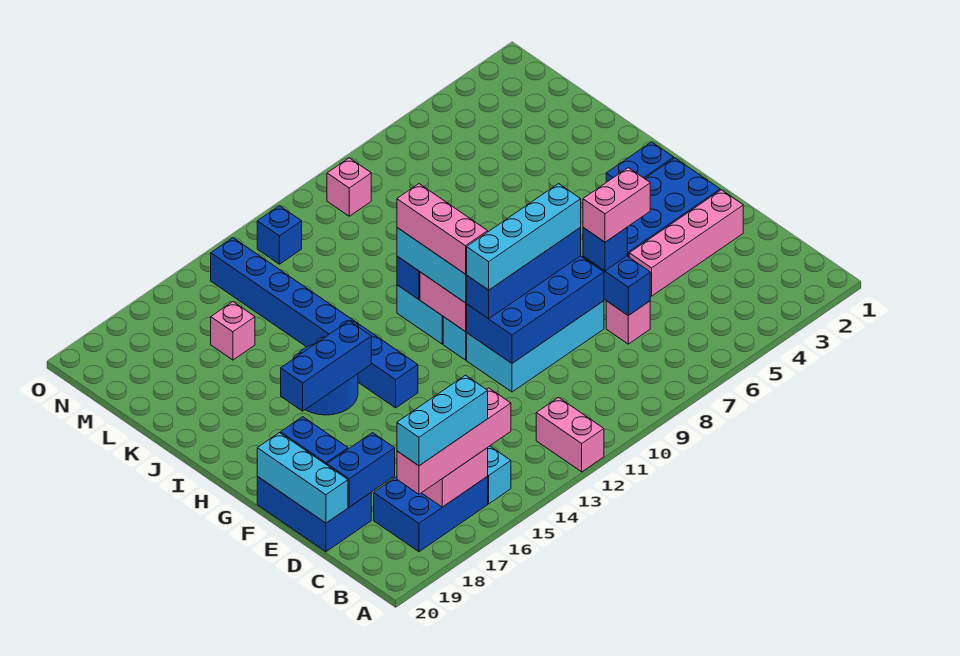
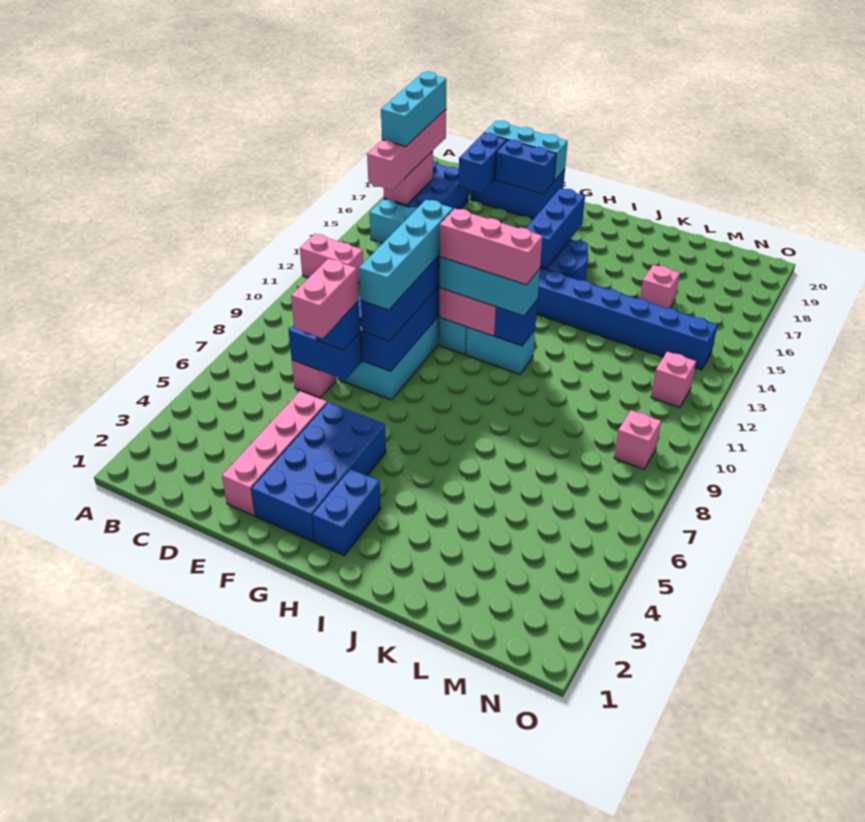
blue brick N12 level 1 -> pink brick N12 level 1

